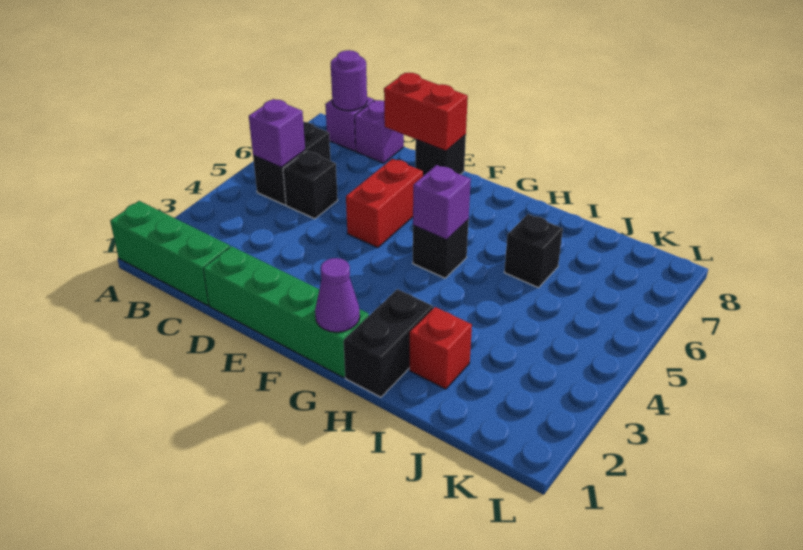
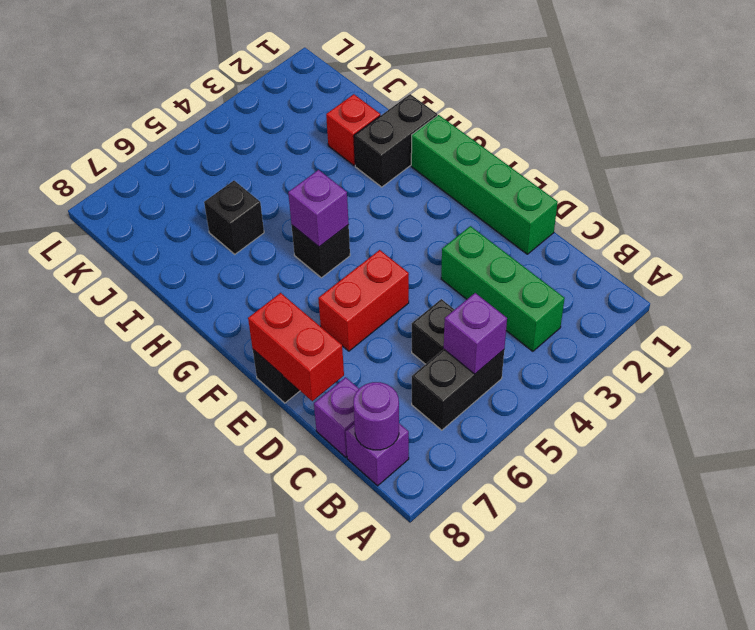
green brick A1:C1 level 1 -> green brick B3:D3 level 1
purple cone G1 level 2 -> none

